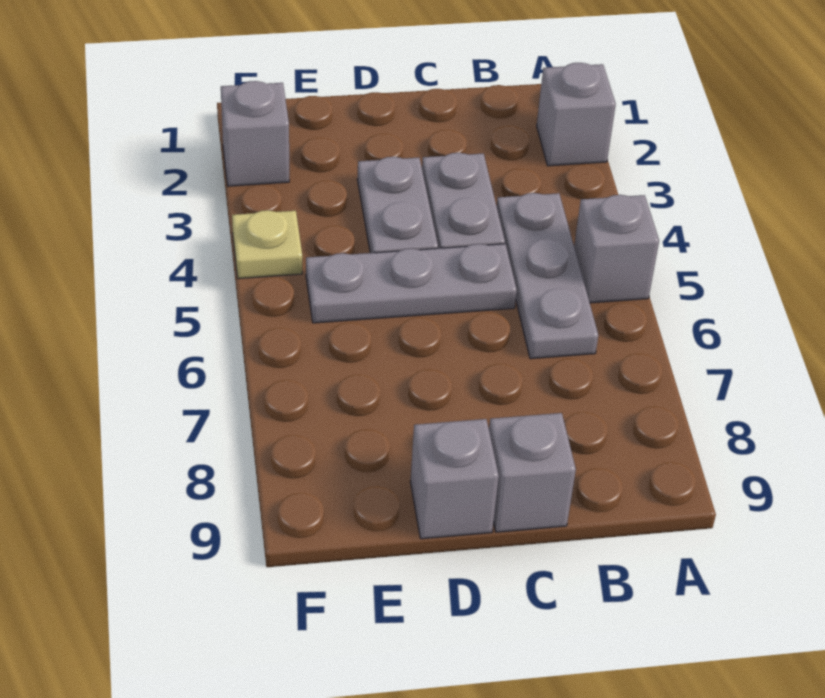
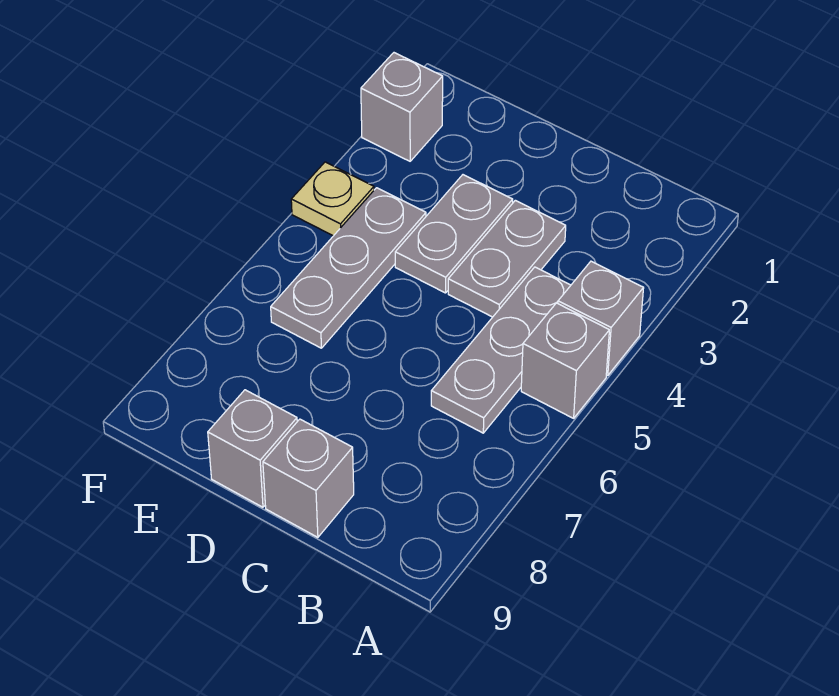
grey brick A2 level 1 -> grey brick A4 level 1
grey plate C5:E5 level 1 -> grey plate E4:E6 level 1

